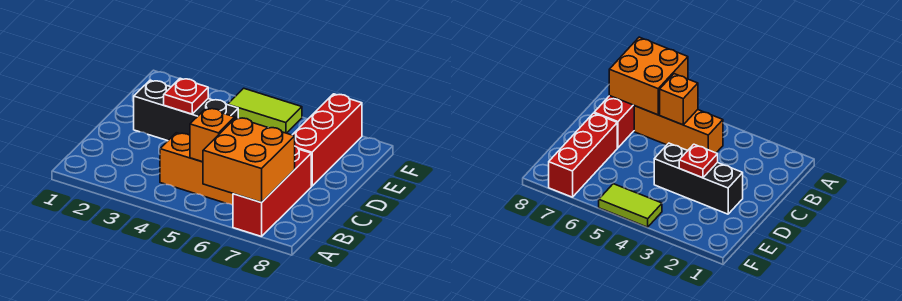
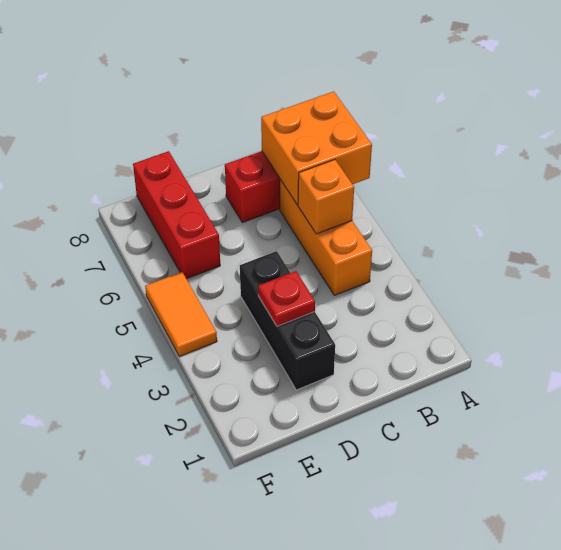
red brick D7:F7 level 1 -> red brick E6:E8 level 1
lime tile F4:F5 level 1 -> orange tile F4:F5 level 1

